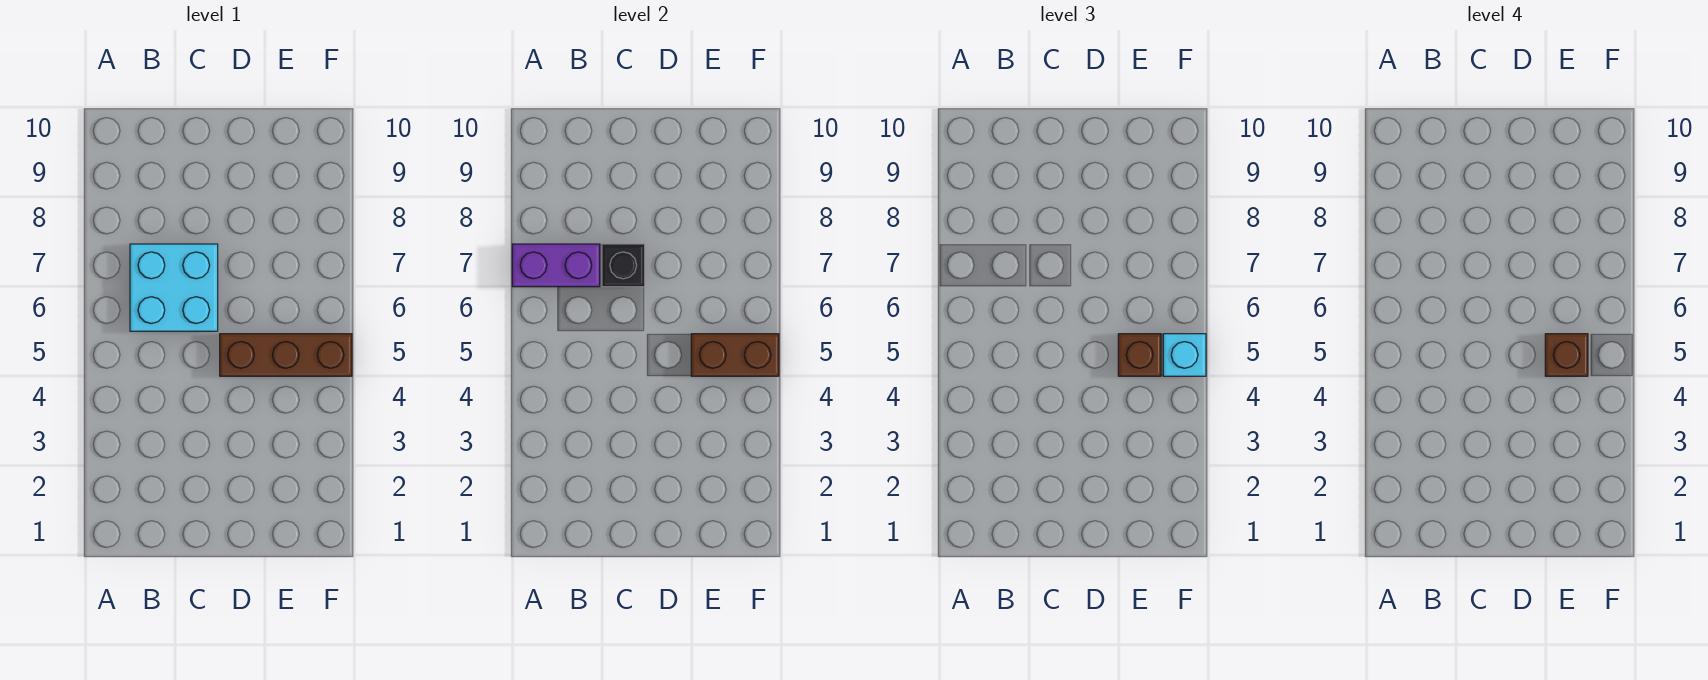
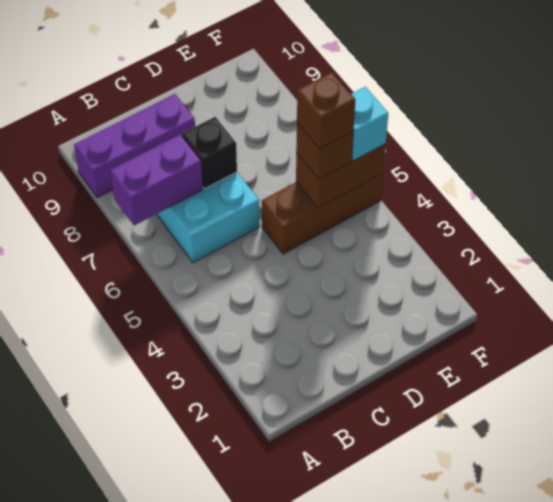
none -> purple brick A9:C9 level 1

